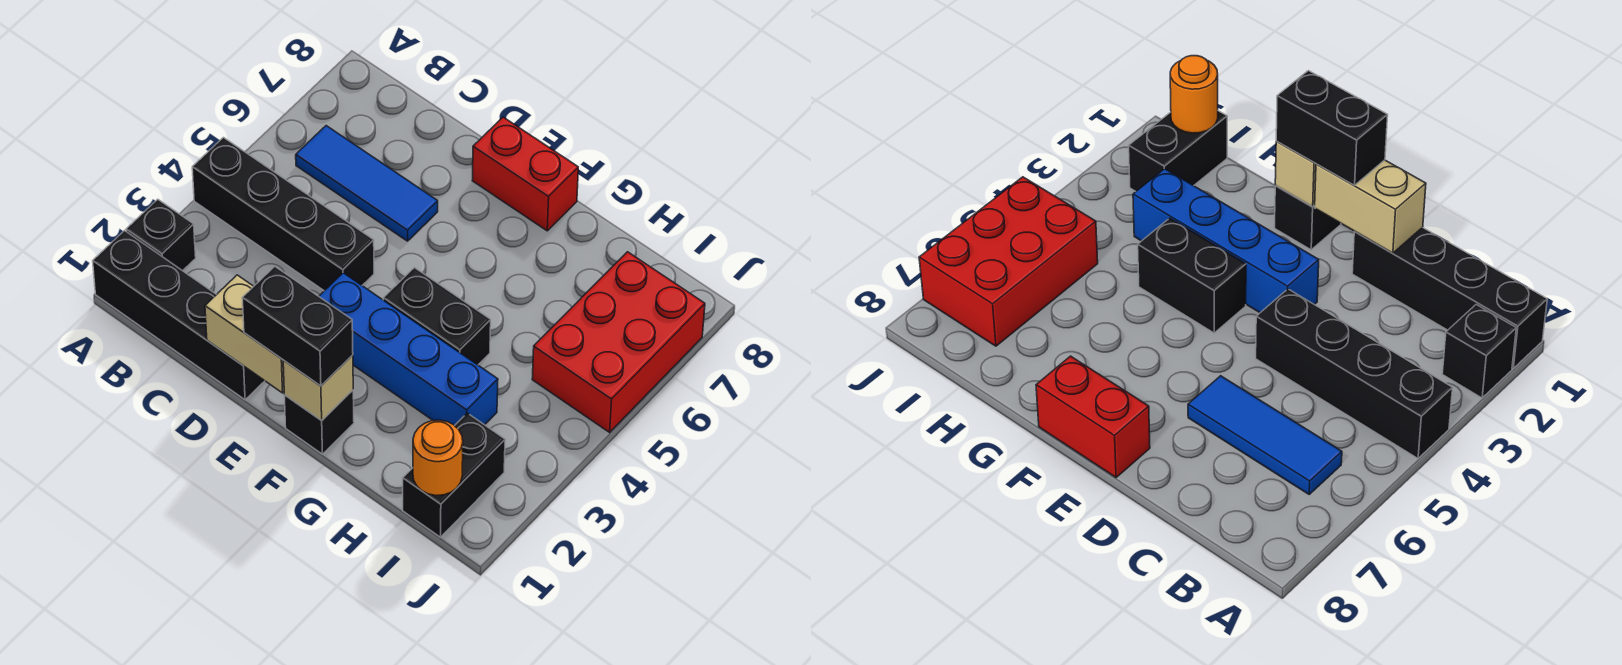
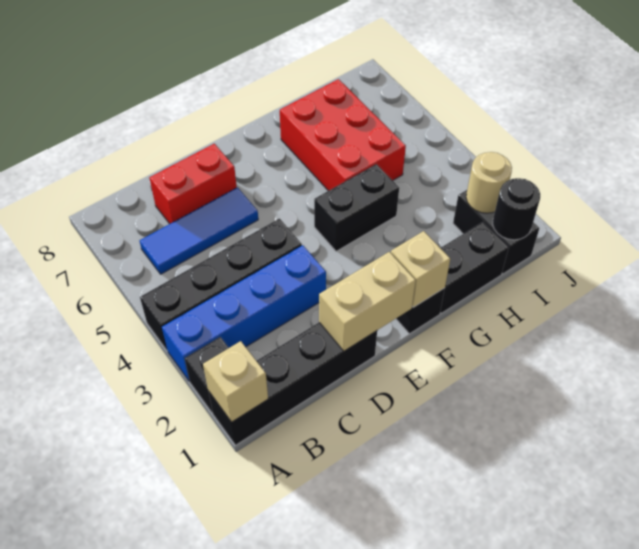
none -> tan brick A1 level 2
black brick E1:F1 level 3 -> black brick G1:H1 level 1
blue brick E3:H3 level 1 -> blue brick A3:D3 level 1
red brick E8:F8 level 1 -> red brick C7:D7 level 1
orange round brick I1 level 2 -> black round brick I1 level 2
none -> tan round brick I2 level 2
red brick I5:J7 level 1 -> red brick G5:H7 level 1

